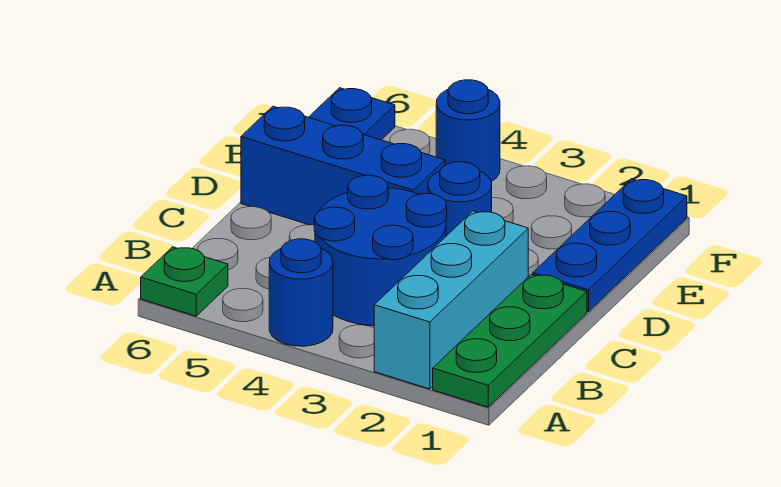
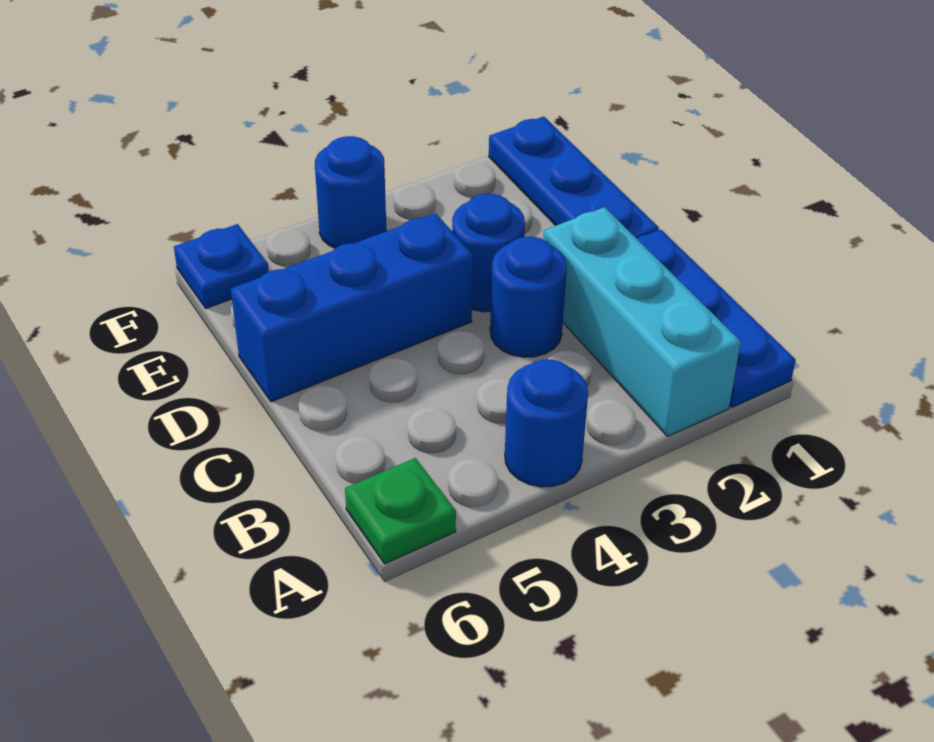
green plate A1:C1 level 1 -> blue plate A1:C1 level 1
blue round brick B3:C4 level 1 -> blue round brick C3 level 1

